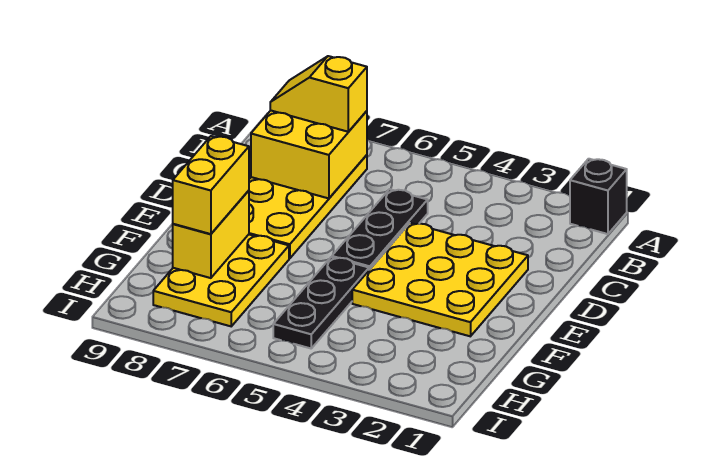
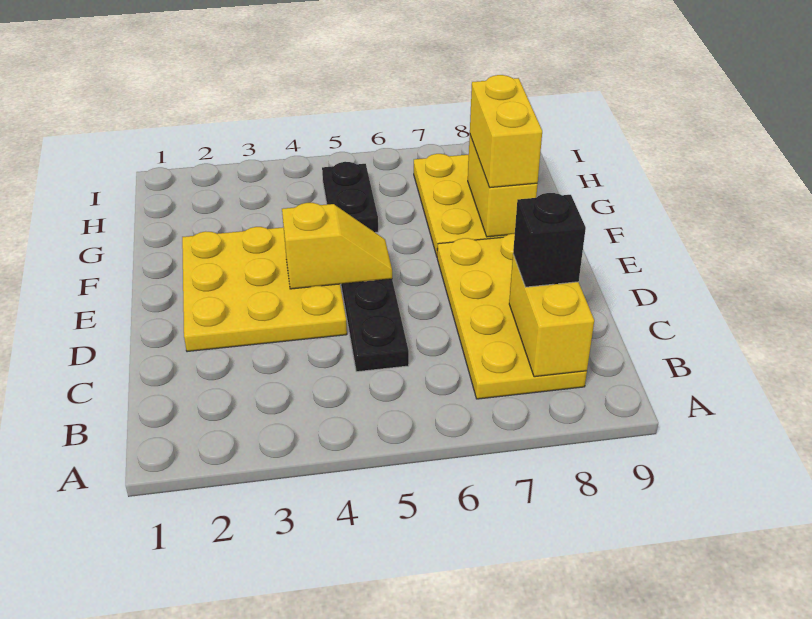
black brick A1 level 1 -> black brick C8 level 3
yellow brick B7:C8 level 2 -> yellow brick B8:C8 level 2
yellow slope B7:B8 level 3 top 7 -> yellow slope E4:E5 level 2 top 4
black plate F5:H5 level 1 -> black plate G5:H5 level 1

